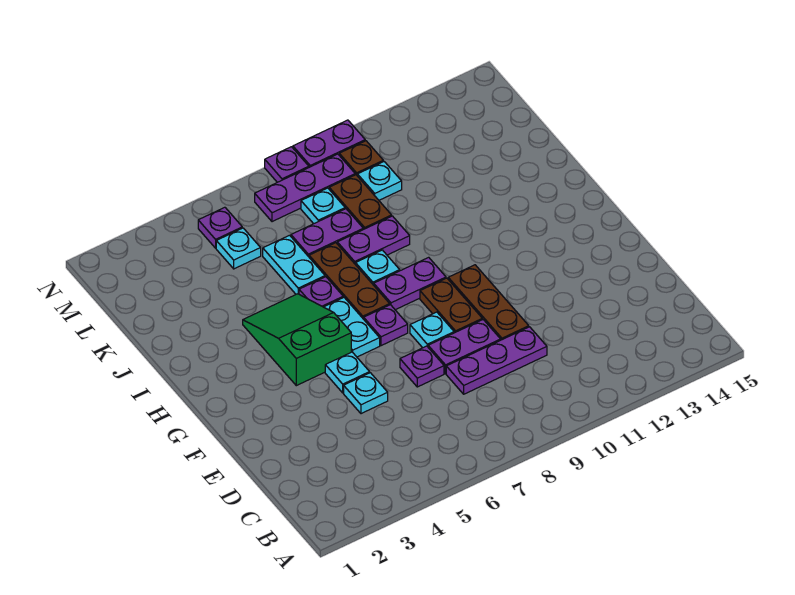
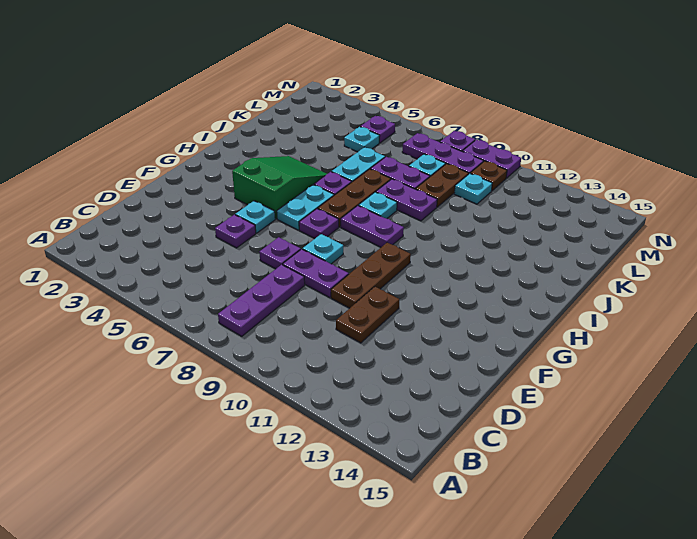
purple plate D8:D10 level 1 -> purple plate B8:D8 level 1
cyan plate E5 level 1 -> purple plate E5 level 1
brown plate F9:G9 level 1 -> brown plate D11:E11 level 1

